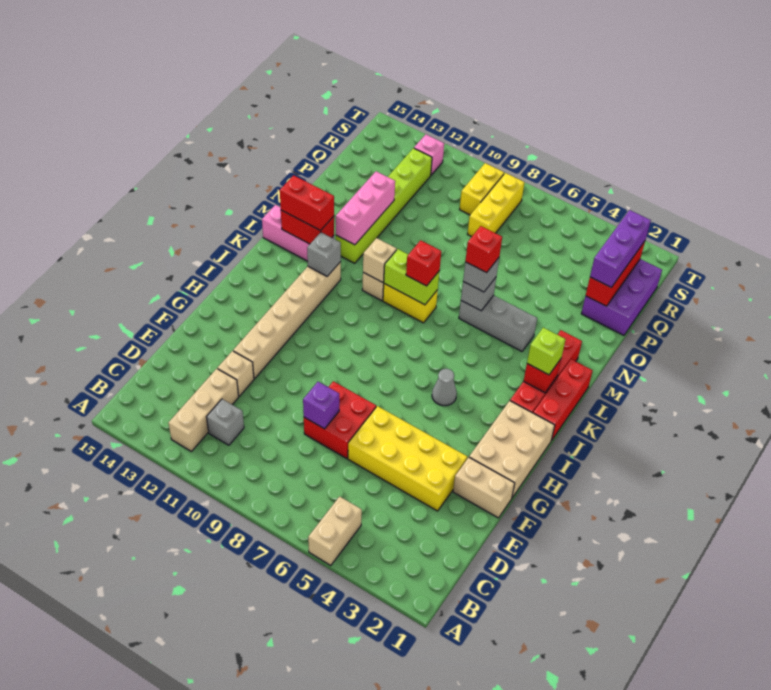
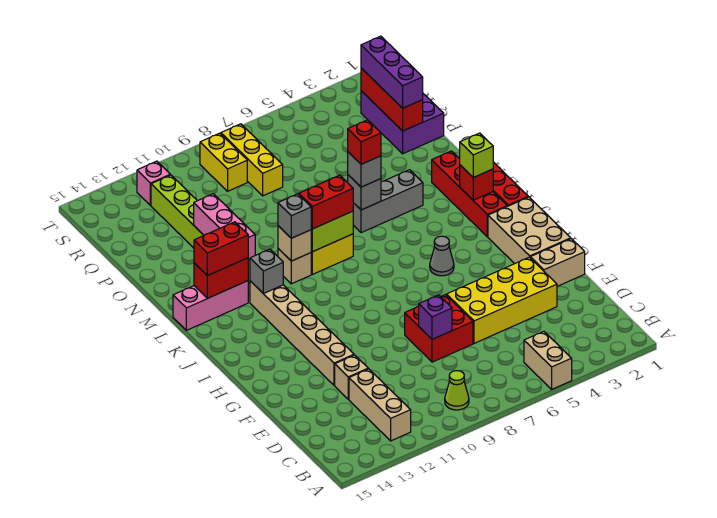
none -> lime cone B9 level 1
grey brick C11 level 1 -> grey brick L10 level 3
red brick L8 level 3 -> red brick L8:L9 level 3

